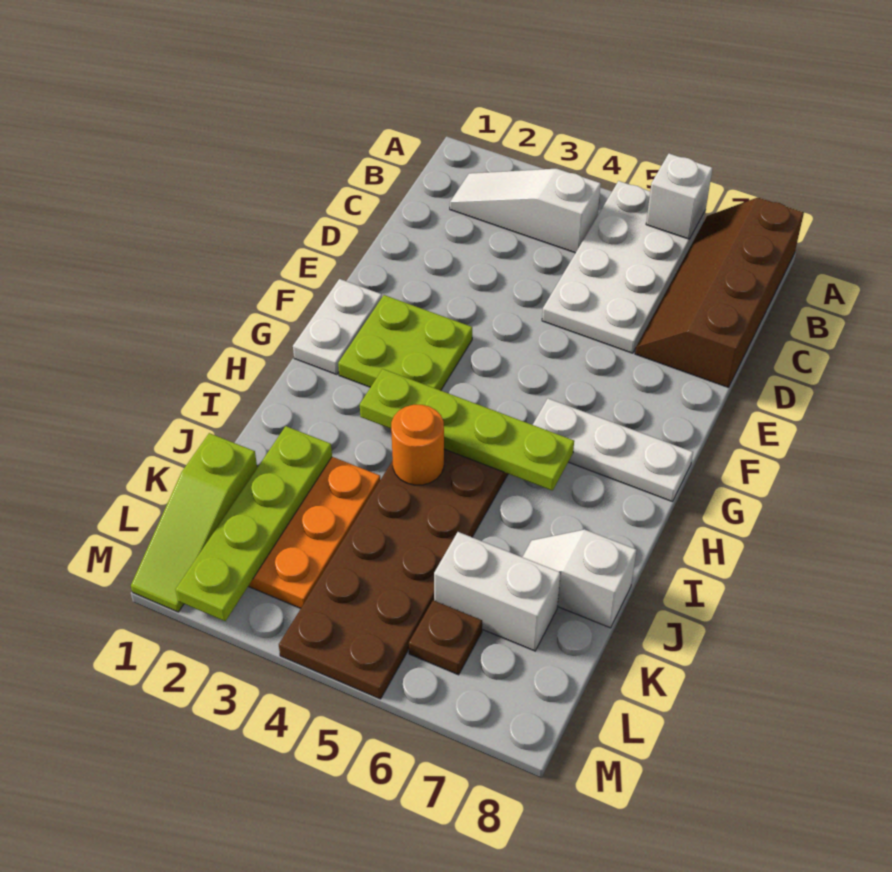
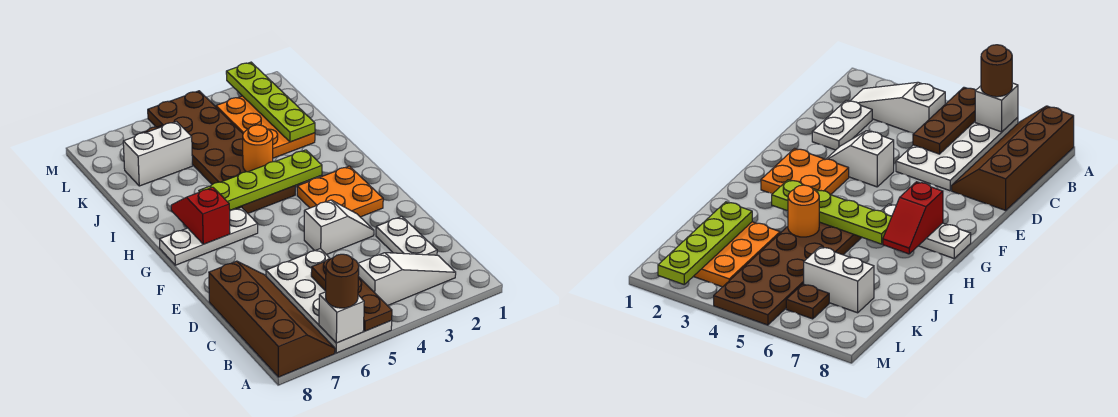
none -> brown plate A5:C5 level 2
none -> brown round brick A6 level 3
white plate F1:G1 level 1 -> white plate C2:D2 level 1
lime plate F2:G3 level 1 -> orange plate F2:G3 level 1
none -> red slope G7:H7 level 2 top G
white slope J7:J8 level 1 top 8 -> white slope E3:E4 level 1 top 4
lime slope K1:M1 level 1 top K -> none

